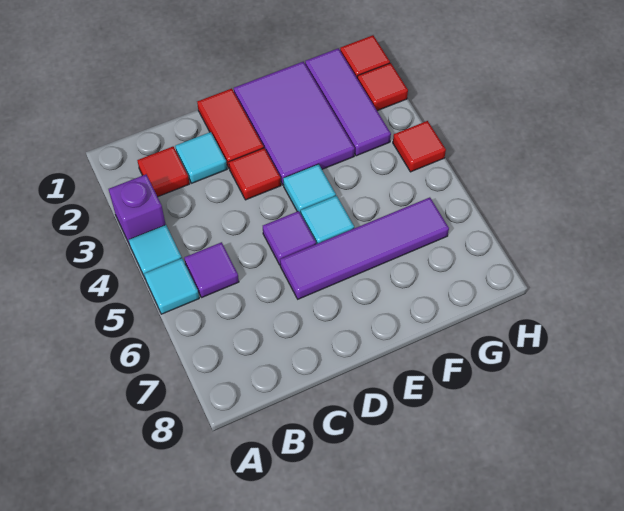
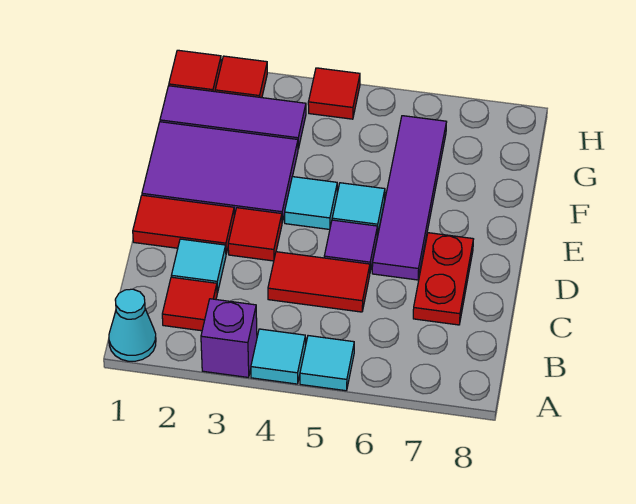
none -> cyan cone A1 level 1
purple tile B5 level 1 -> none
none -> red tile C4:C5 level 1
none -> red plate C7:D7 level 1

